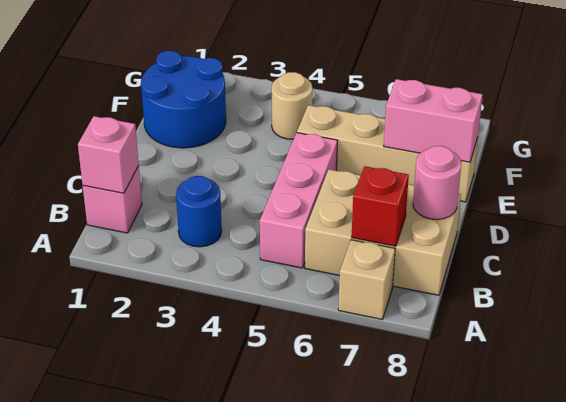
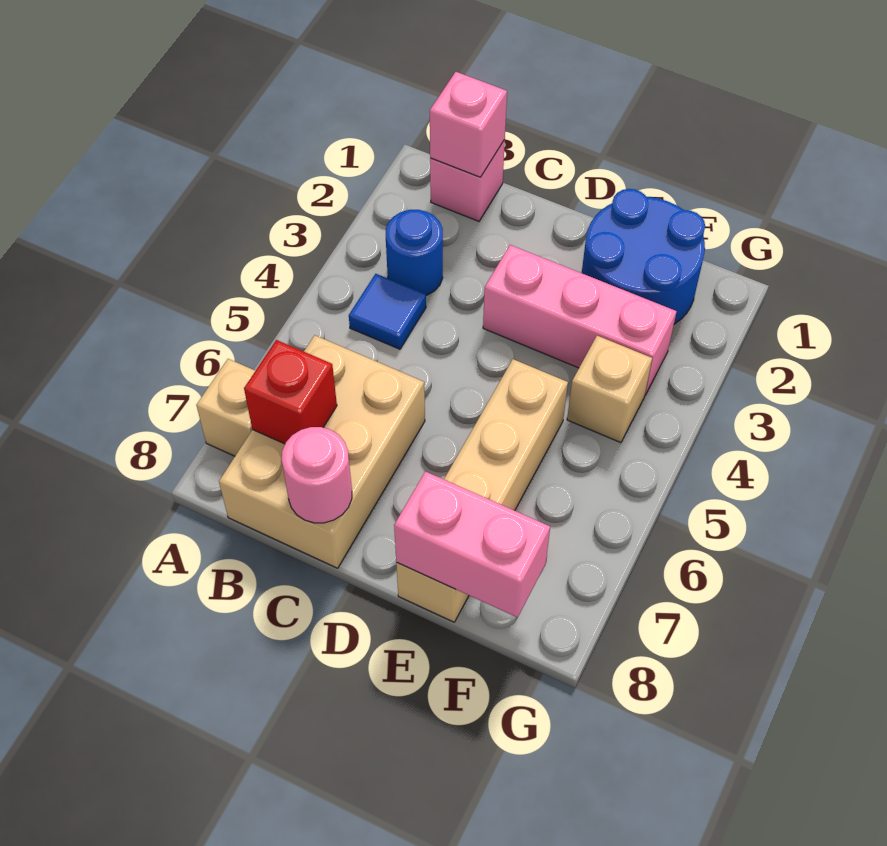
none -> blue tile B4 level 1
pink brick B5:D5 level 1 -> pink brick D3:F3 level 1
pink brick E7:E8 level 2 -> pink brick E8:F8 level 2
tan round brick F4 level 1 -> tan brick F4 level 1

